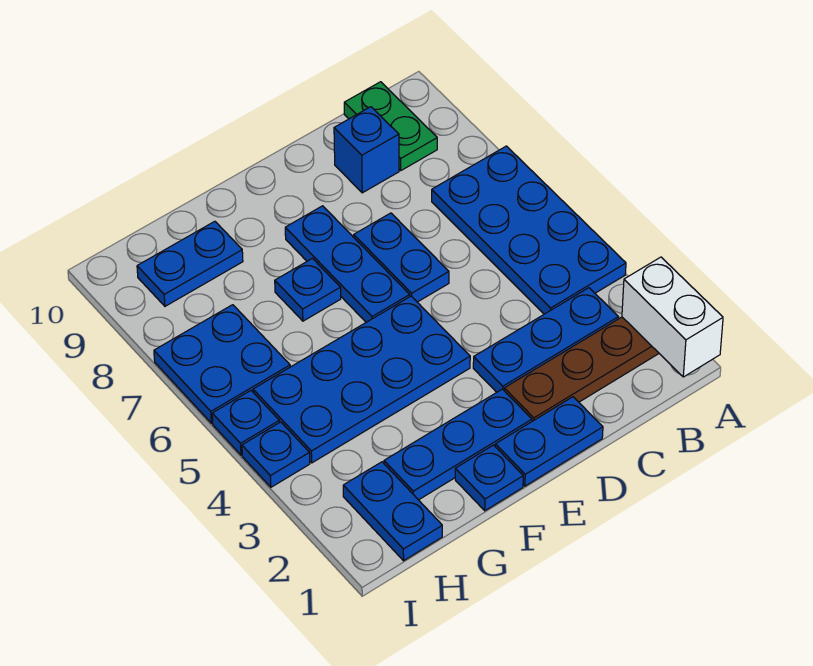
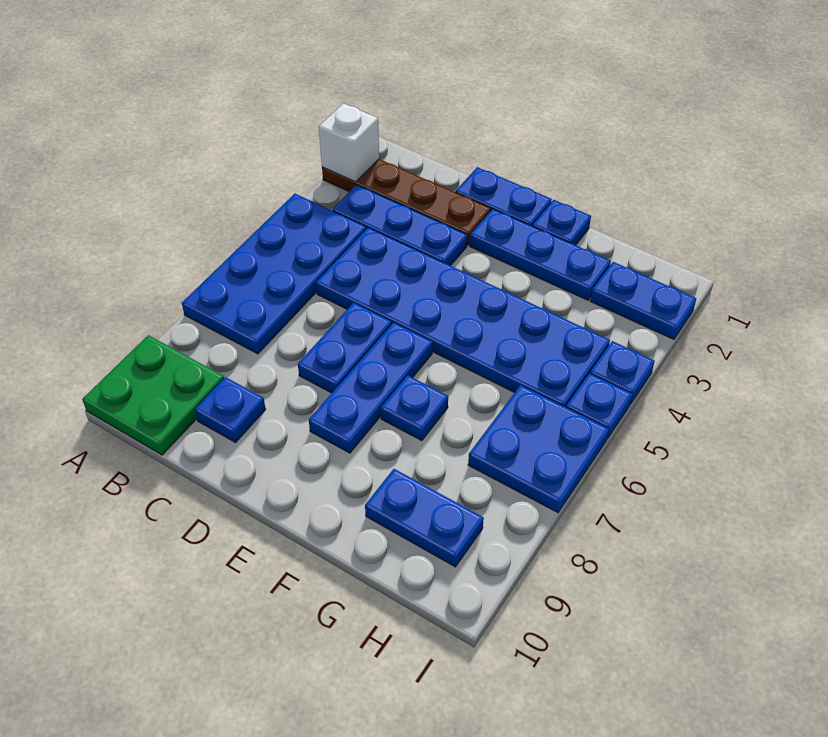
white brick A1:A2 level 2 -> white brick A2 level 2
green plate B9:B10 level 1 -> green plate A9:B10 level 1
blue brick C9 level 1 -> blue plate C9 level 1
blue plate E4:H5 level 1 -> blue plate C4:H5 level 1
blue plate H1:H2 level 1 -> blue plate H2:I2 level 1

